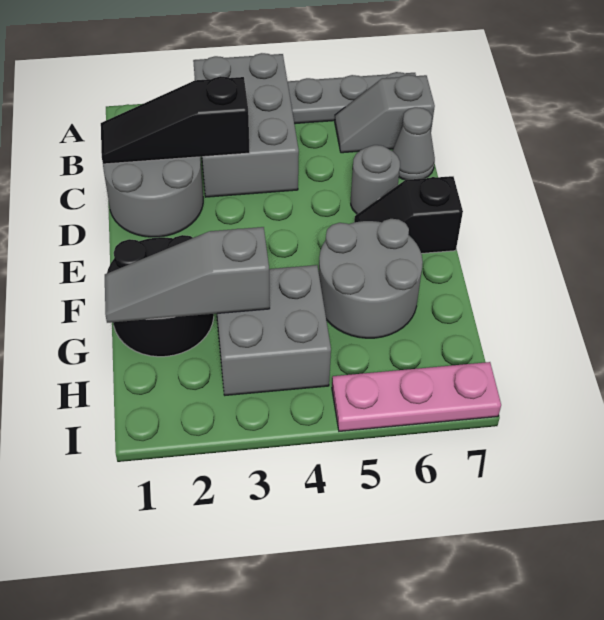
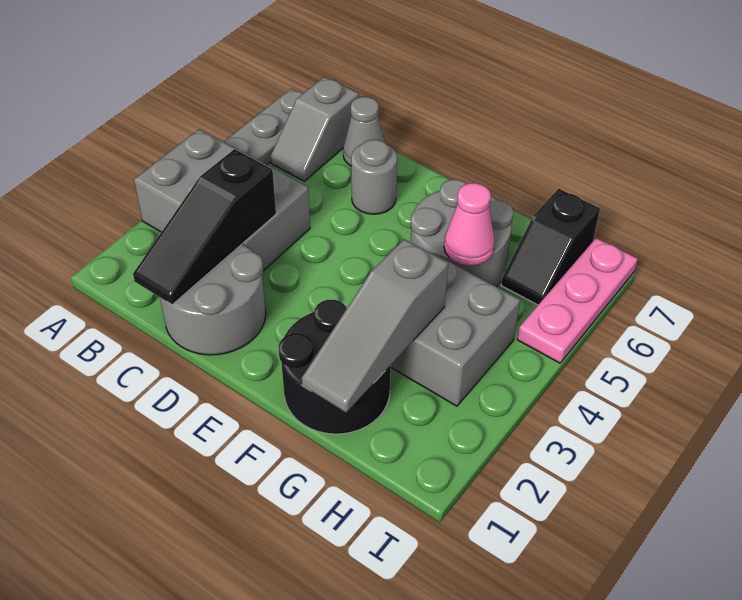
black slope E6:E7 level 1 top 7 -> black slope H6:H7 level 1 top 7
none -> pink cone G5 level 2

